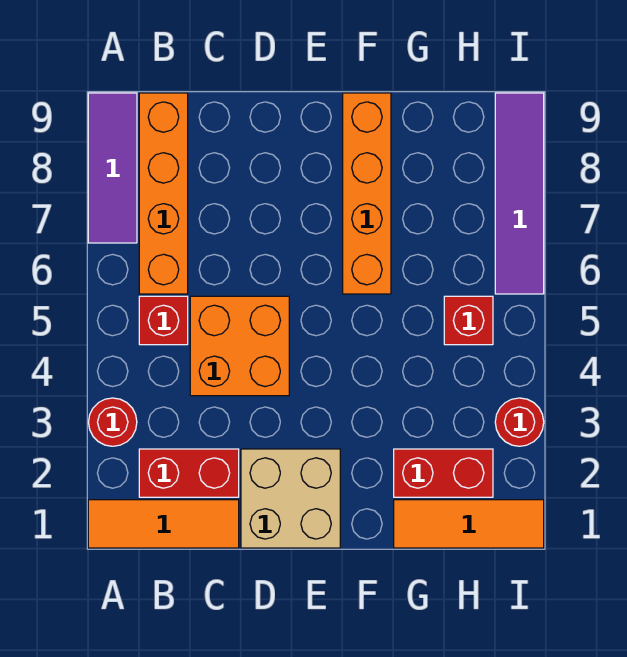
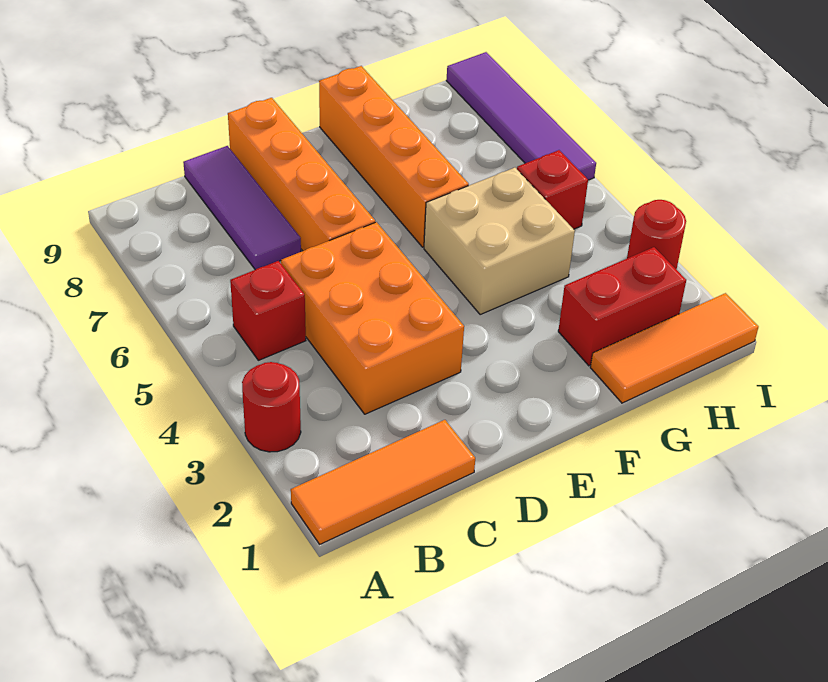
purple tile A7:A9 level 1 -> purple tile C7:C9 level 1
red brick B2:C2 level 1 -> none
orange brick B6:B9 level 1 -> orange brick D6:D9 level 1
orange brick C4:D5 level 1 -> orange brick C3:D5 level 1
tan brick D1:E2 level 1 -> tan brick F4:G5 level 1

